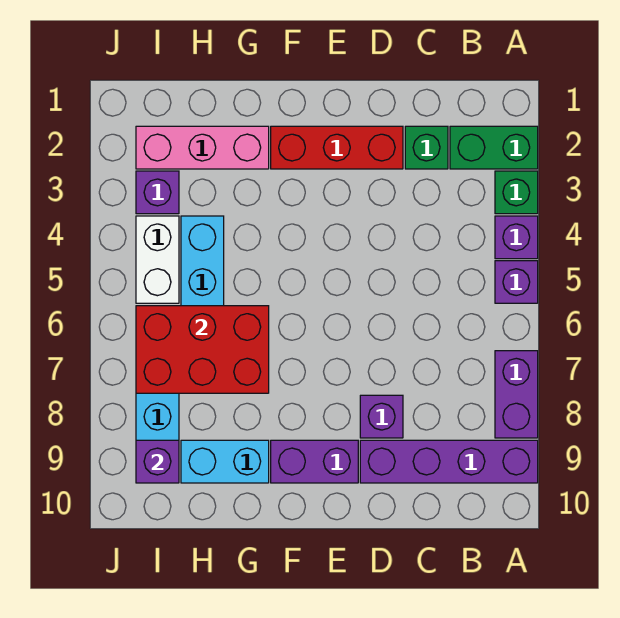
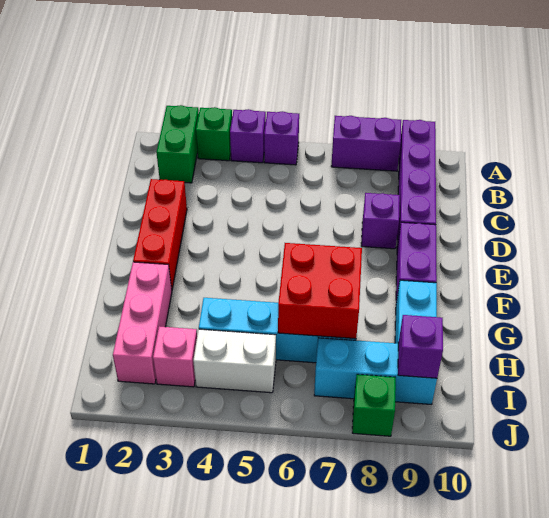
green brick C2 level 1 -> green brick J8 level 1
red brick G6:I7 level 2 -> red brick G6:H7 level 2
purple brick I3 level 1 -> pink brick I3 level 1

